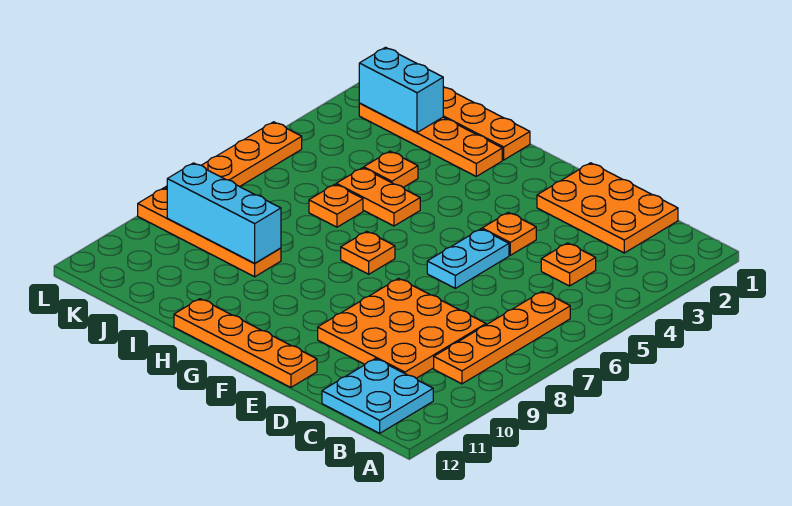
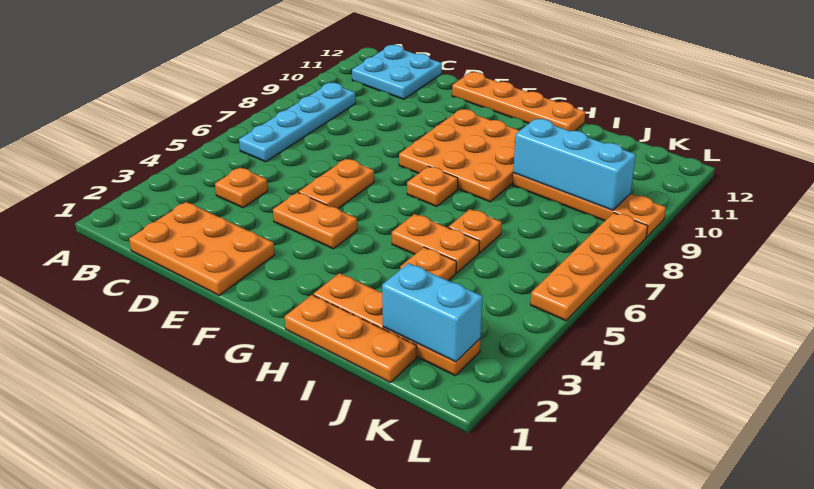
orange plate B6:B9 level 1 -> cyan plate B6:B9 level 1
orange plate C8:E10 level 1 -> orange plate F8:H10 level 1
orange plate E4 level 1 -> orange plate E4:F4 level 1
cyan plate E5:E6 level 1 -> orange plate E5:E6 level 1

